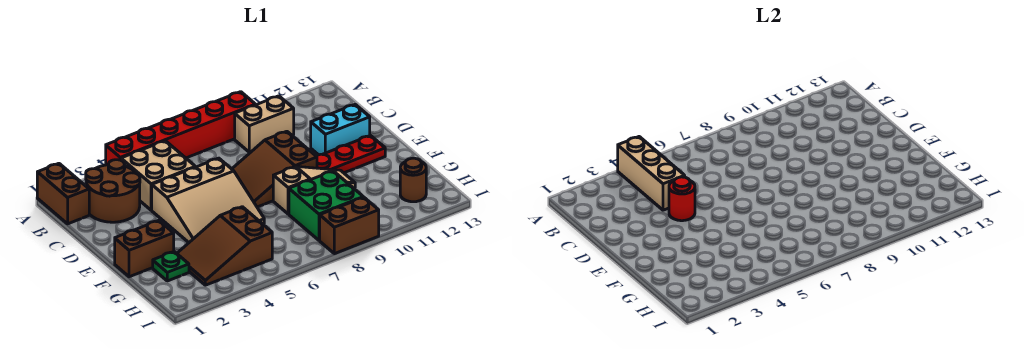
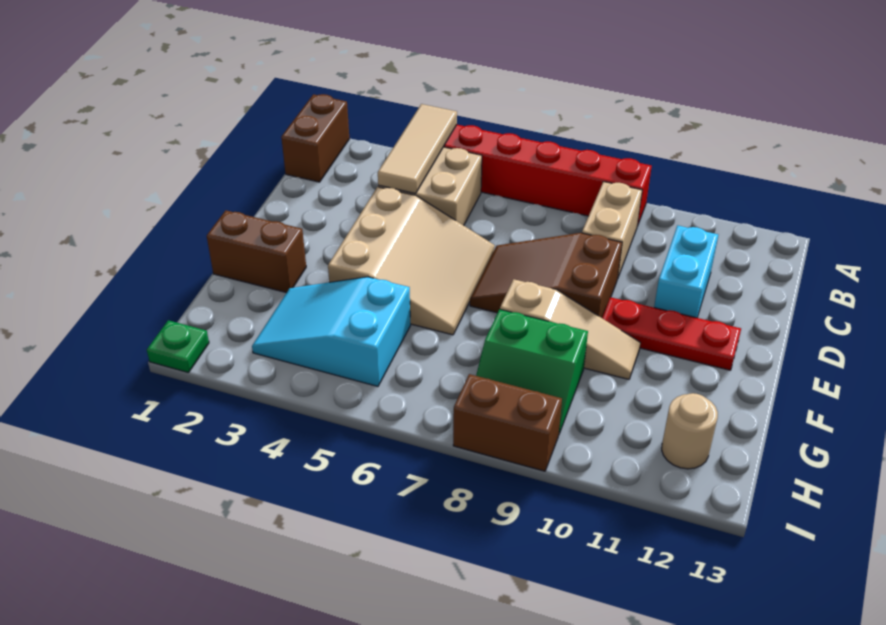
tan brick A4:C4 level 2 -> tan tile A4:C4 level 2
brown round brick B2:C3 level 1 -> none
tan brick B9:B10 level 1 -> tan brick B9:C9 level 1
tan slope D4:F6 level 1 top D -> tan slope D4:F6 level 1 top 4
red round brick D4 level 2 -> none
cyan brick D11:D12 level 1 -> cyan brick C11:D11 level 1
green plate G2 level 1 -> green plate I1 level 1
brown slope G3:H5 level 1 top 5 -> cyan slope G3:H5 level 1 top 5
green brick G8:H9 level 1 -> green slope G8:H9 level 1 top G
brown round brick H12 level 1 -> tan round brick H12 level 1

